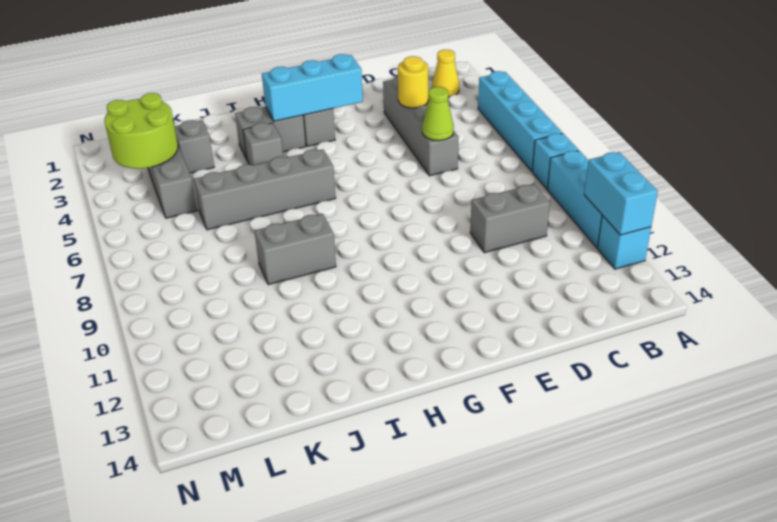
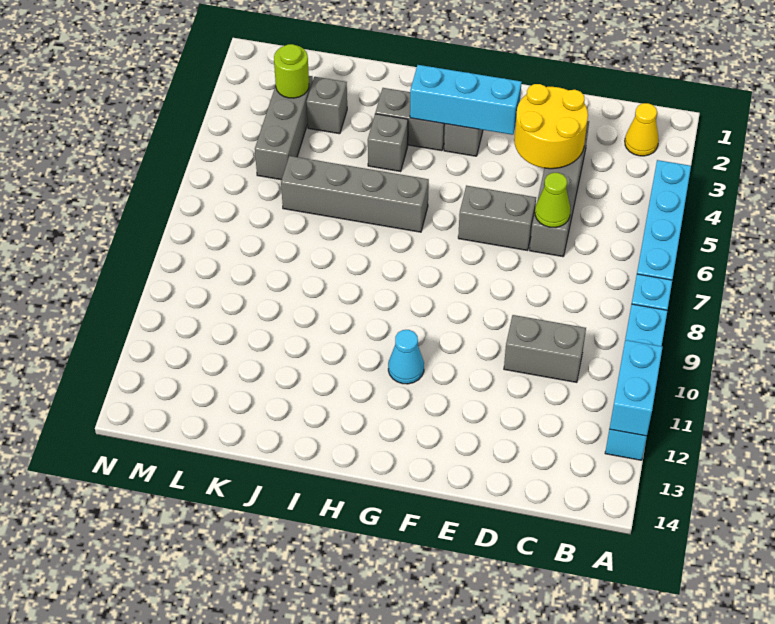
yellow round brick D4 level 2 -> yellow round brick D3:E4 level 2
none -> cyan cone G11 level 1
grey brick I9:J9 level 1 -> grey brick E6:F6 level 1
lime round brick L3:M4 level 2 -> lime round brick L3 level 2

